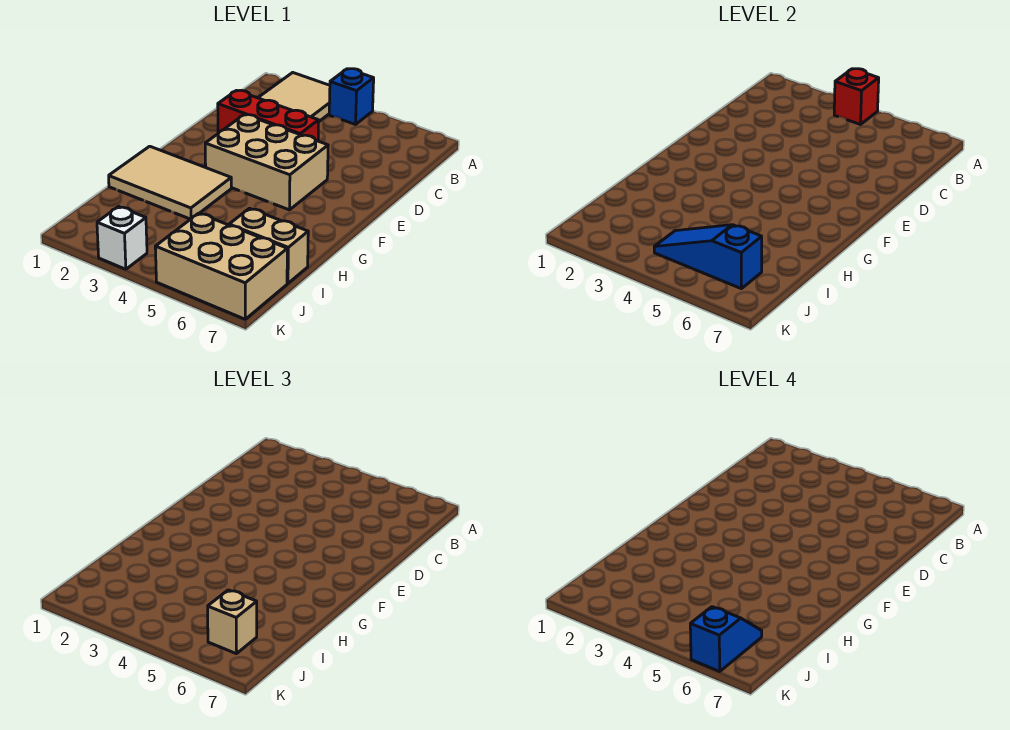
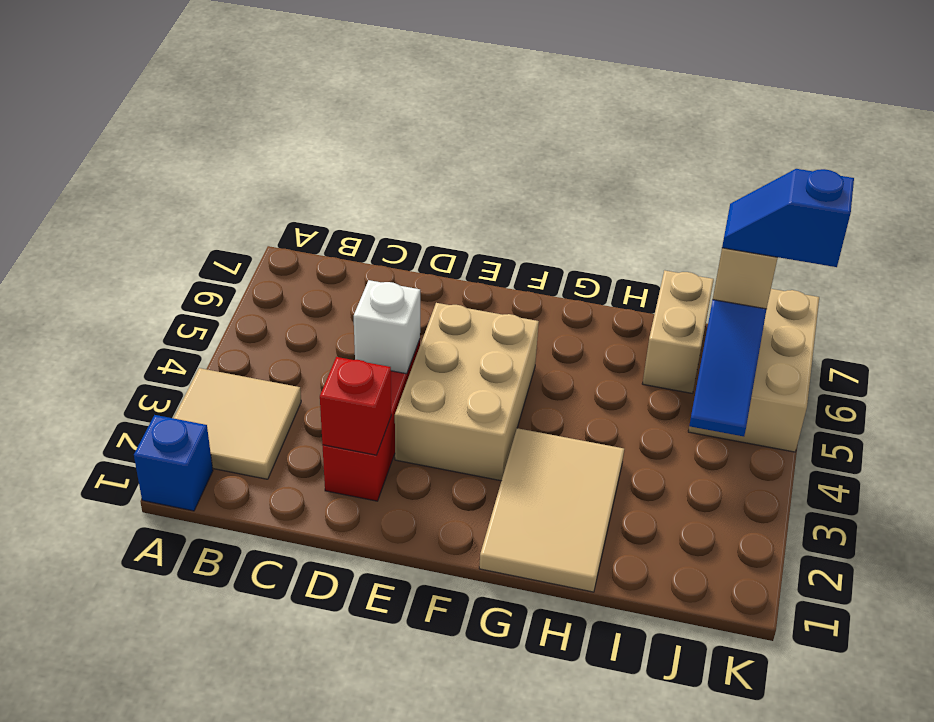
blue brick A4 level 1 -> blue brick A1 level 1
red brick A4 level 2 -> red brick D2 level 2
white brick K3 level 1 -> white brick D4 level 2

